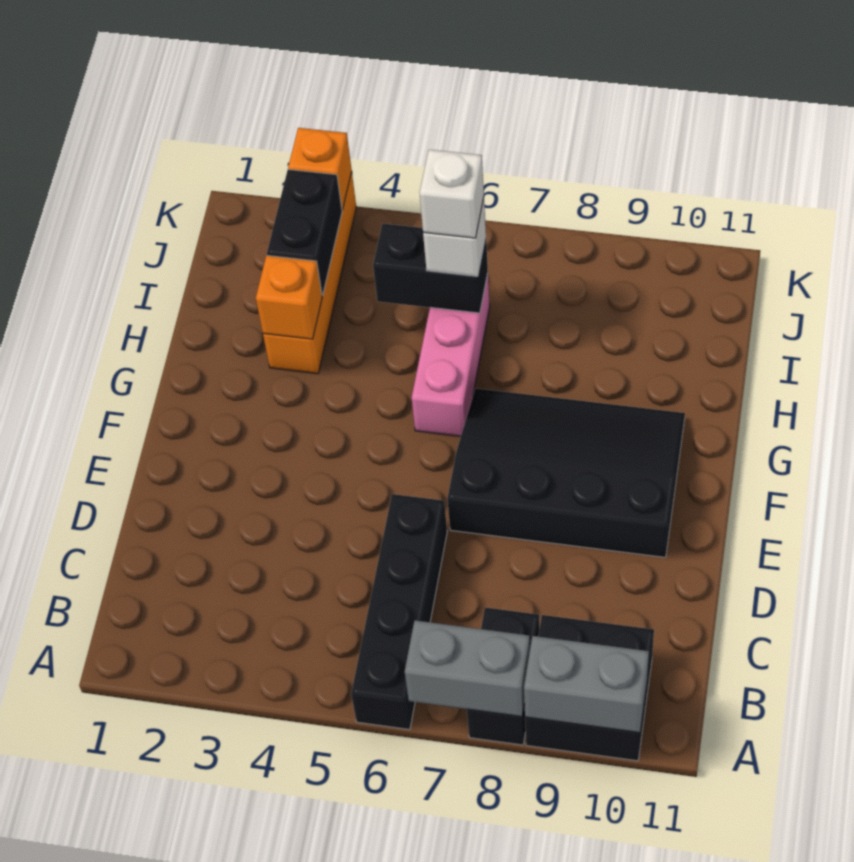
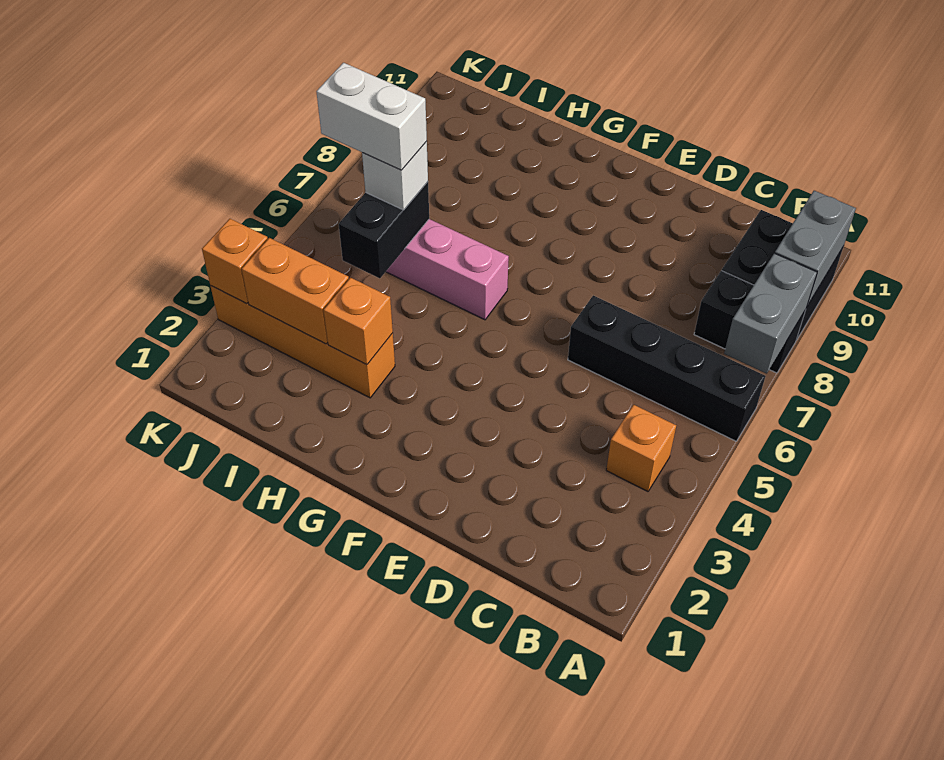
none -> orange brick B4 level 1
black slope E7:G10 level 1 top E -> none
black brick I3:J3 level 2 -> orange brick I3:J3 level 2
white brick I6 level 4 -> white brick I6:J6 level 4

